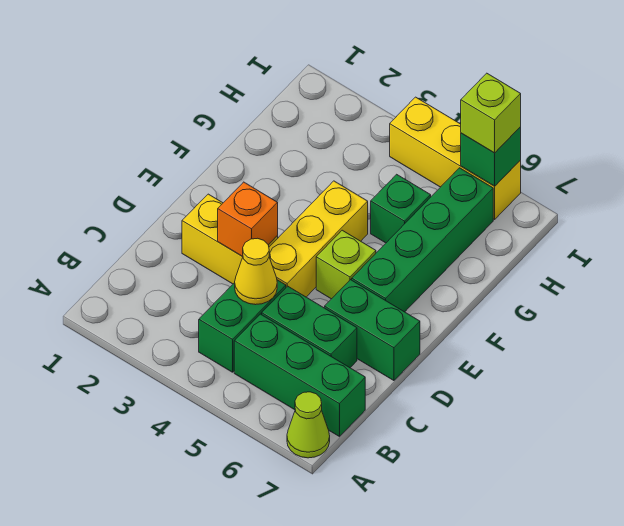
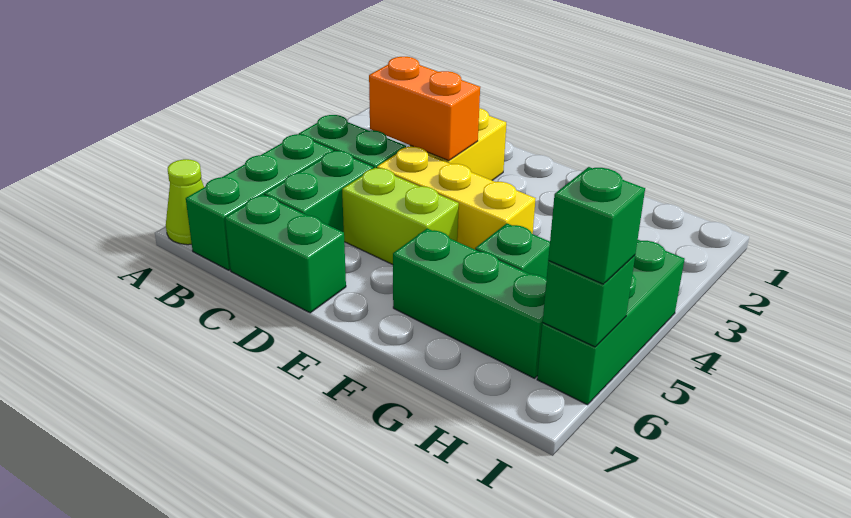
yellow cone C4 level 2 -> none
orange brick D3 level 2 -> orange brick C3:D3 level 2
green brick D6:D7 level 1 -> green brick C7:D7 level 1
lime brick E5 level 1 -> lime brick D5:E5 level 1
green brick E6:H6 level 1 -> green brick F6:H6 level 1
yellow brick I4:I6 level 1 -> green brick I4:I6 level 1
lime brick I6 level 3 -> green brick I6 level 3

